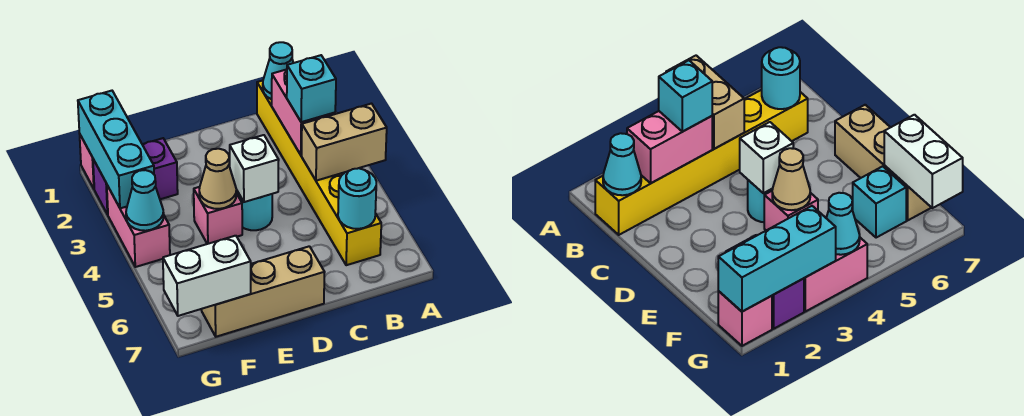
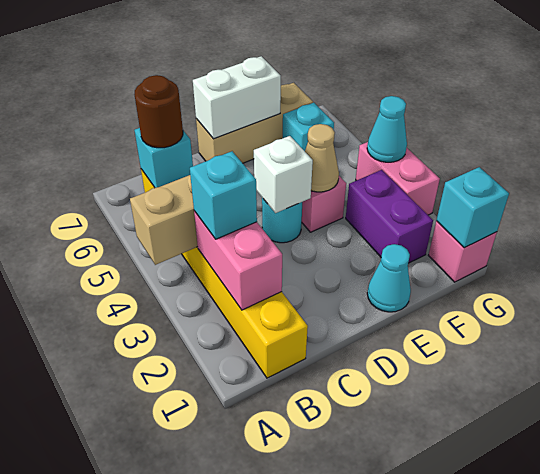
cyan cone B1 level 2 -> cyan cone E1 level 1
cyan round brick B6 level 2 -> cyan brick B6 level 2
none -> brown round brick B6 level 3
purple brick F2:G2 level 1 -> purple brick F2:F3 level 1
white brick F7:G7 level 2 -> white brick D7:E7 level 2
cyan brick G1:G3 level 2 -> cyan brick G1 level 2

